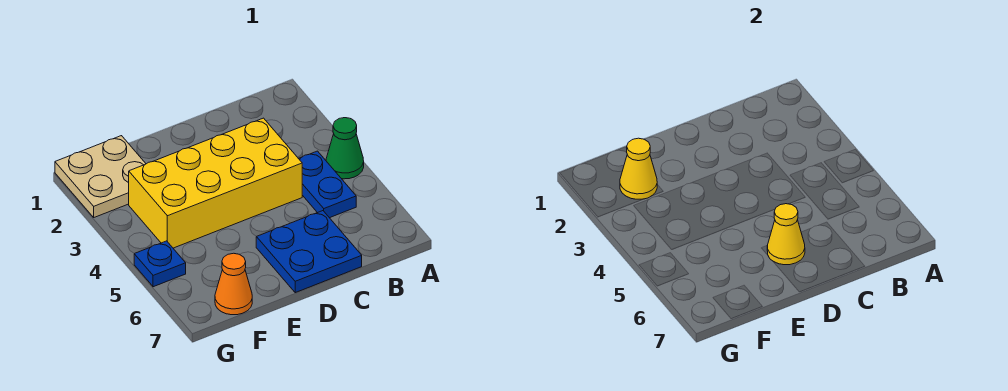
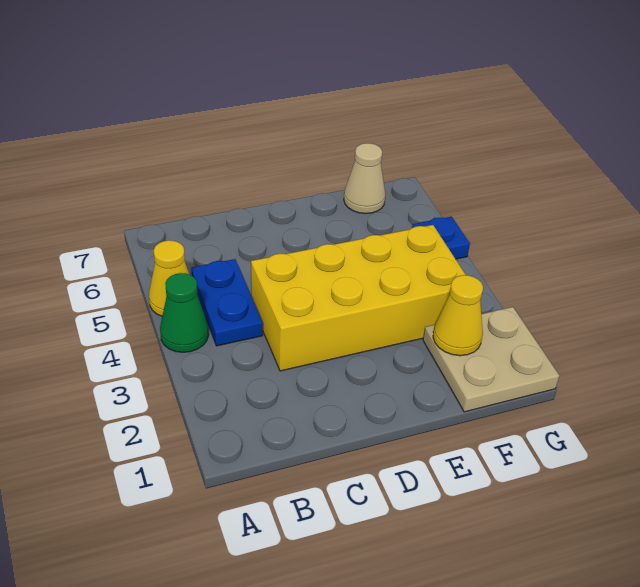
blue plate C6:D7 level 1 -> none
yellow cone D6 level 2 -> yellow cone A5 level 1
orange cone F7 level 1 -> tan cone F7 level 1

